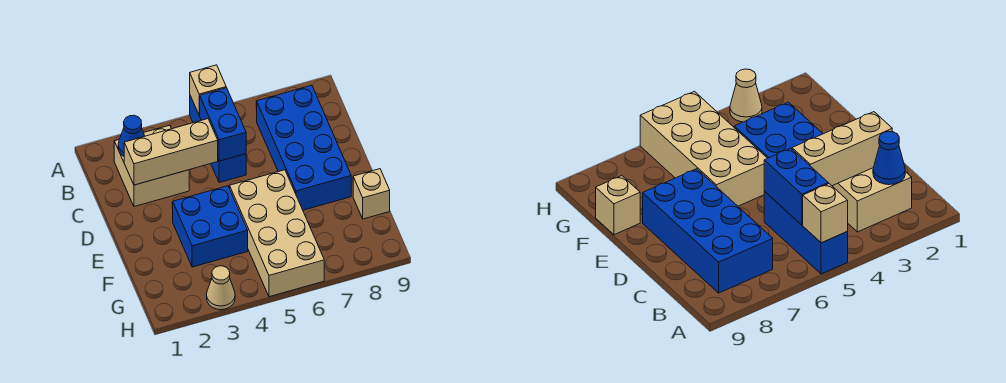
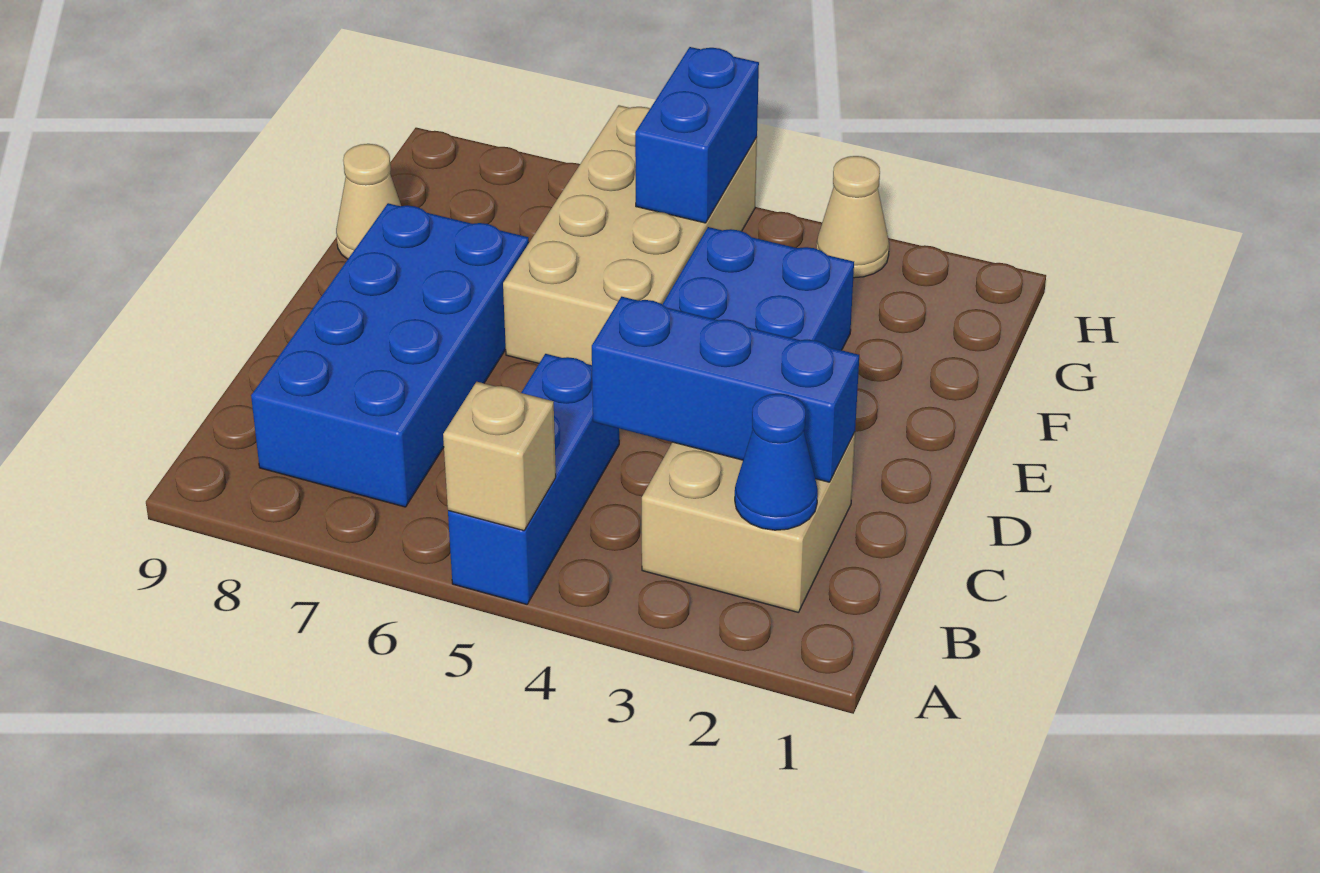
blue brick B5:C5 level 2 -> blue brick G5:H5 level 2
tan brick C2:C4 level 2 -> blue brick C2:C4 level 2
tan brick F9 level 1 -> tan cone F9 level 1

